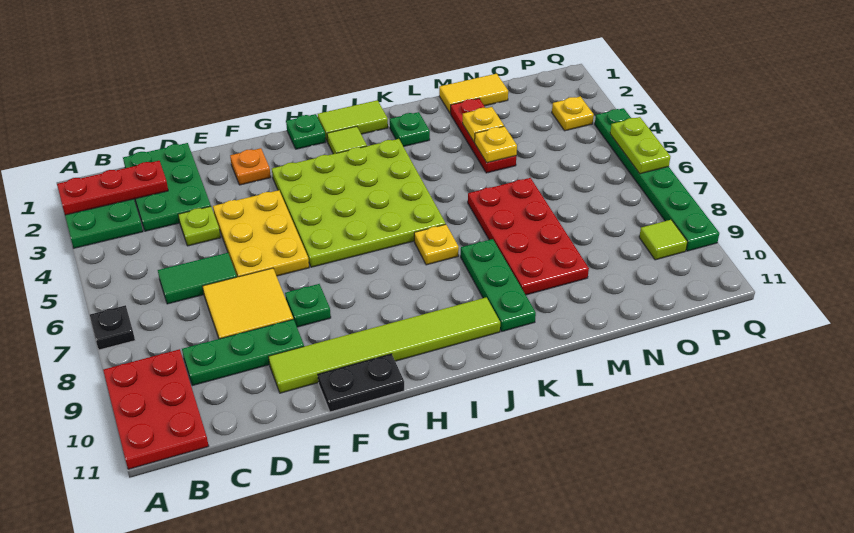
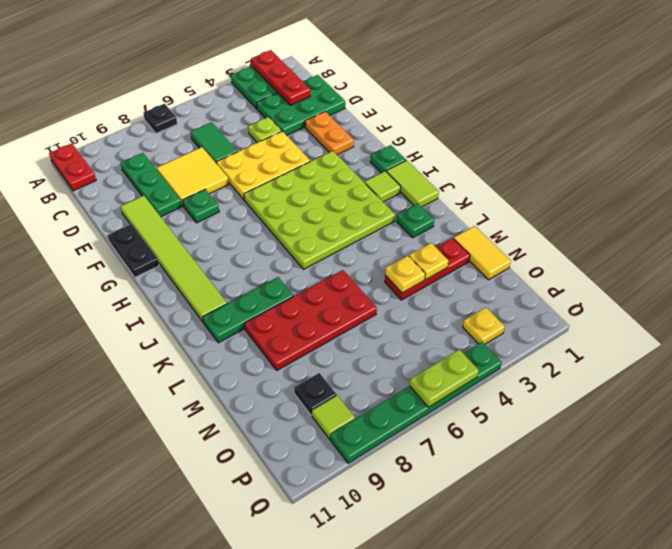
red plate A9:B11 level 1 -> red plate A11:B11 level 1
orange plate F2 level 1 -> orange plate E2:F2 level 1
yellow plate J7 level 1 -> none
none -> black plate O9 level 1

